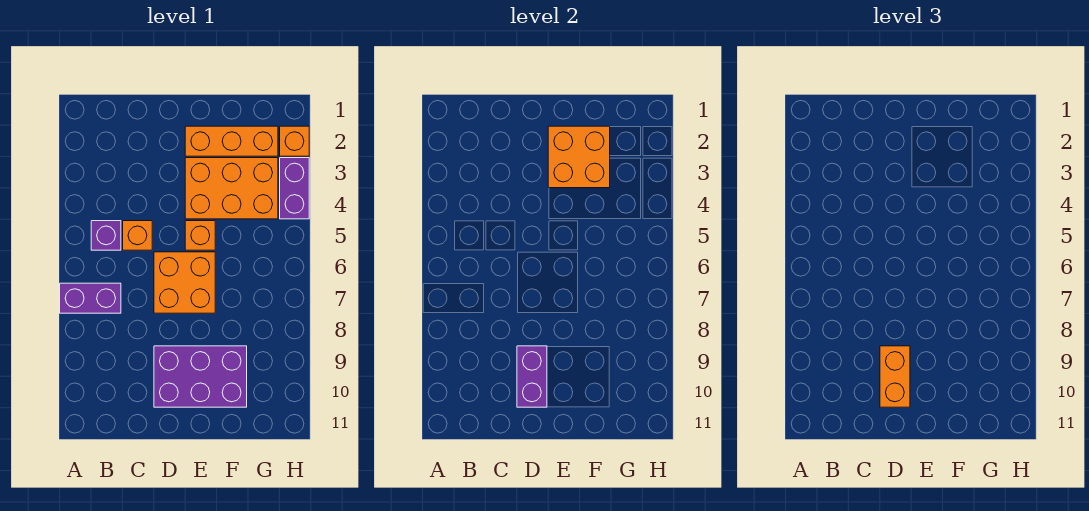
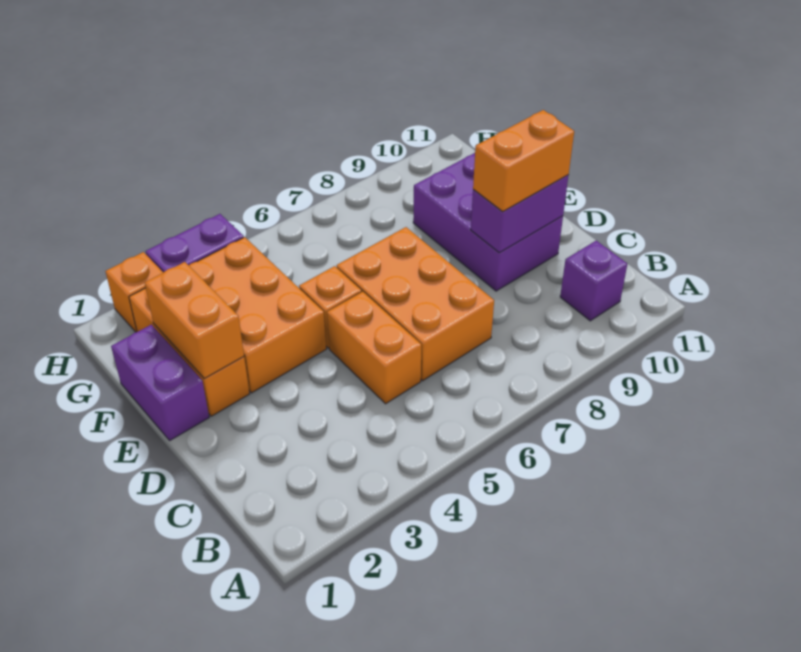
purple brick A7:B7 level 1 -> purple brick E1:F1 level 1
purple brick B5 level 1 -> purple brick B10 level 1
orange brick C5 level 1 -> orange brick C5:D5 level 1
orange brick D6:E7 level 1 -> orange brick C6:E7 level 1
orange brick E2:F3 level 2 -> orange brick E2:F2 level 2

